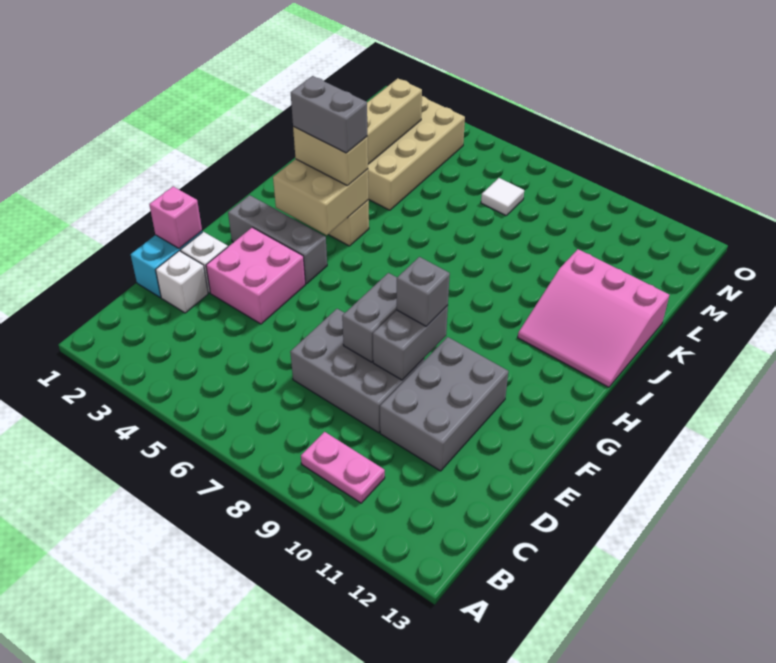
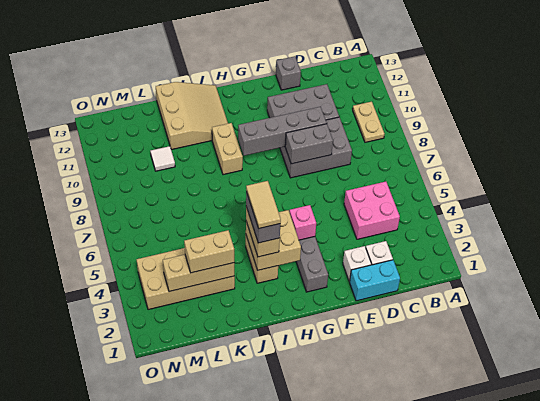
pink plate B9:B10 level 1 -> tan plate B9:B10 level 1
grey brick D7:E9 level 1 -> grey brick D8:F9 level 1
pink brick E1 level 2 -> pink brick G4 level 2
pink brick E3:F4 level 1 -> pink brick C4:D5 level 1
grey brick E9:F9 level 2 -> grey brick E9:H9 level 2
grey brick F9 level 3 -> grey brick E13 level 1
none -> tan tile I3:I4 level 5
none -> tan brick I9:I10 level 1
pink slope I11:K13 level 1 top K -> tan slope I11:K13 level 1 top K
none -> tan brick K3:L3 level 3
white tile M7 level 1 -> white tile L10 level 1

